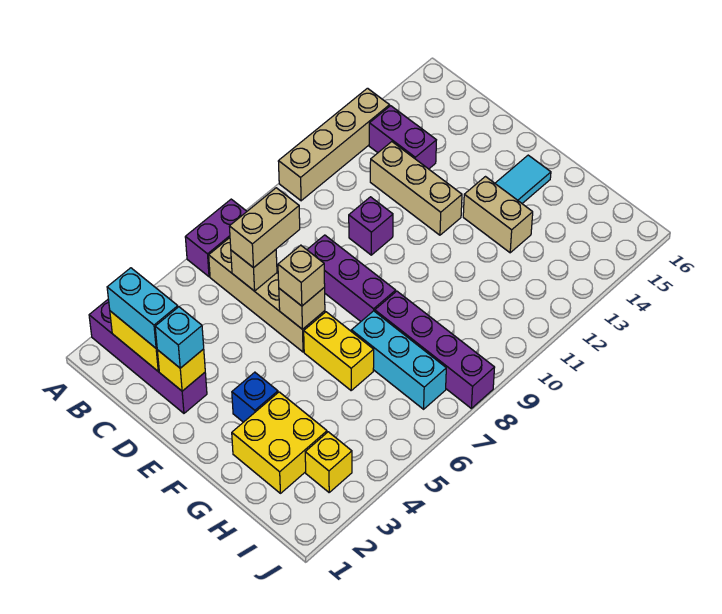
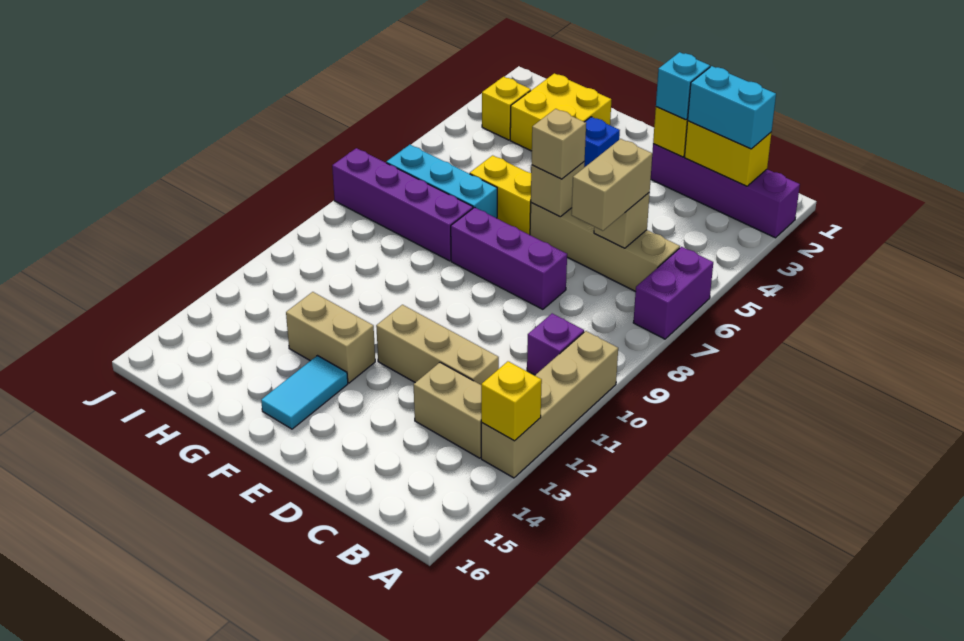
none -> yellow brick A13 level 2
purple brick B13:C13 level 1 -> tan brick B13:C13 level 1
purple brick D10 level 1 -> purple brick B10 level 1

